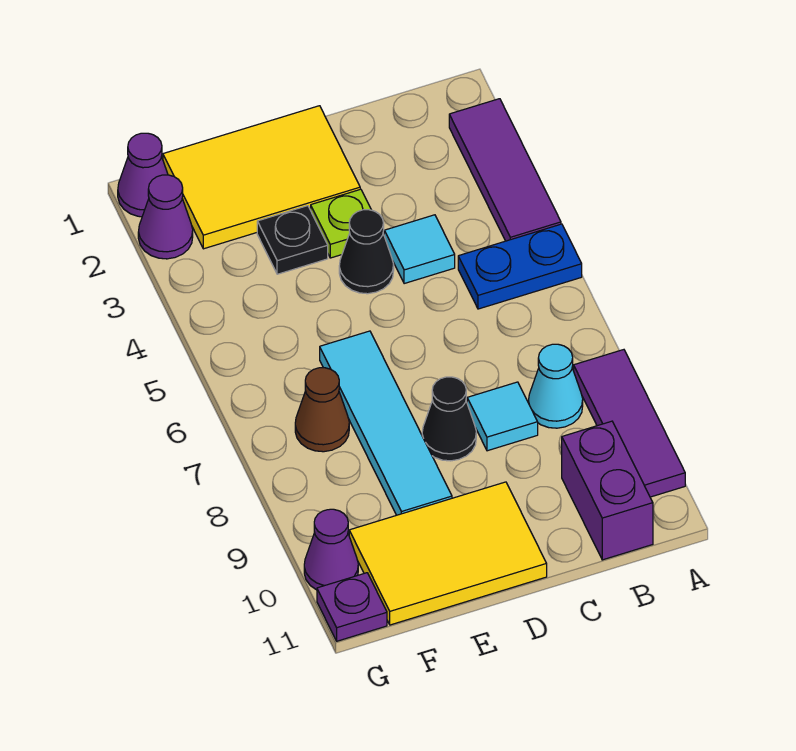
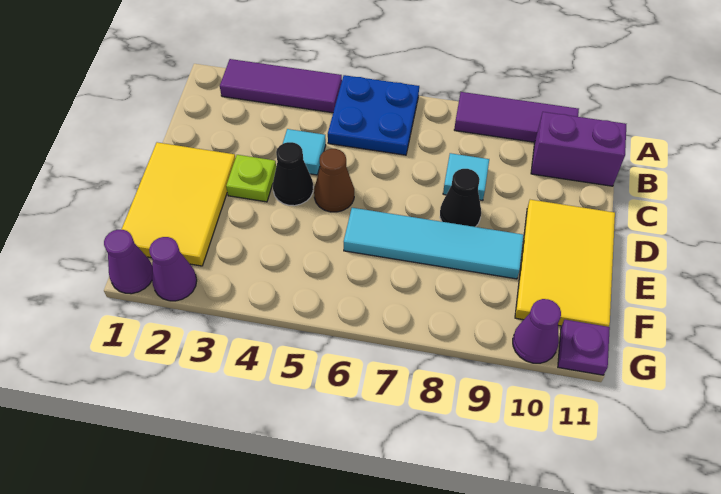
blue plate A5:B5 level 1 -> blue plate A5:B6 level 1
cyan cone B8 level 1 -> none
black plate E3 level 1 -> none
brown cone F7 level 1 -> brown cone D5 level 1

